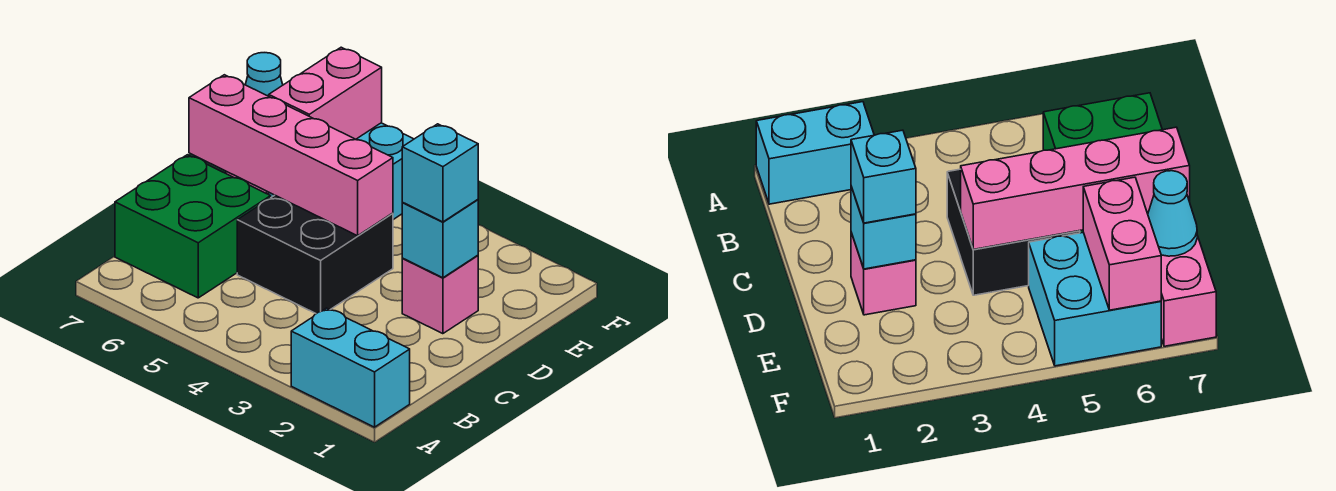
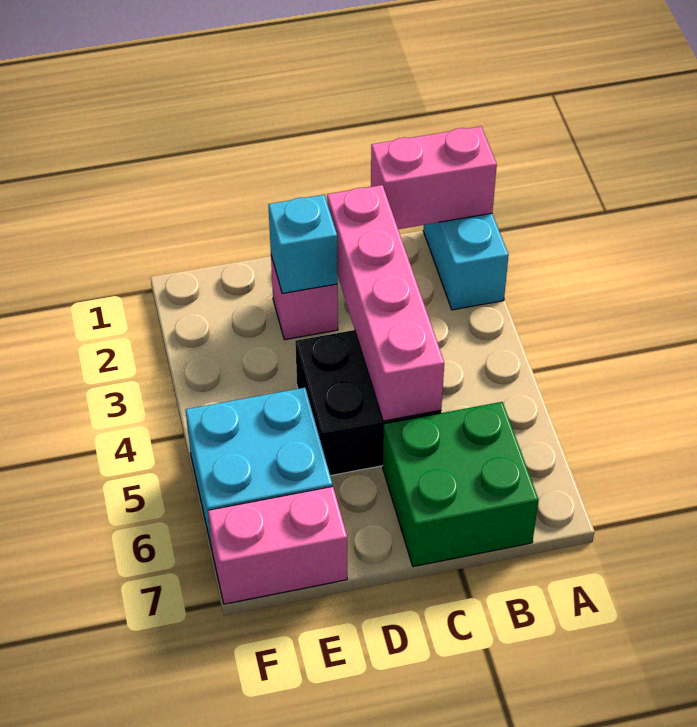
cyan brick D2 level 3 -> none
pink brick D4:D7 level 2 -> pink brick C2:C5 level 2
pink brick E6:F6 level 2 -> pink brick A1:B1 level 2
cyan cone E7 level 2 -> none

